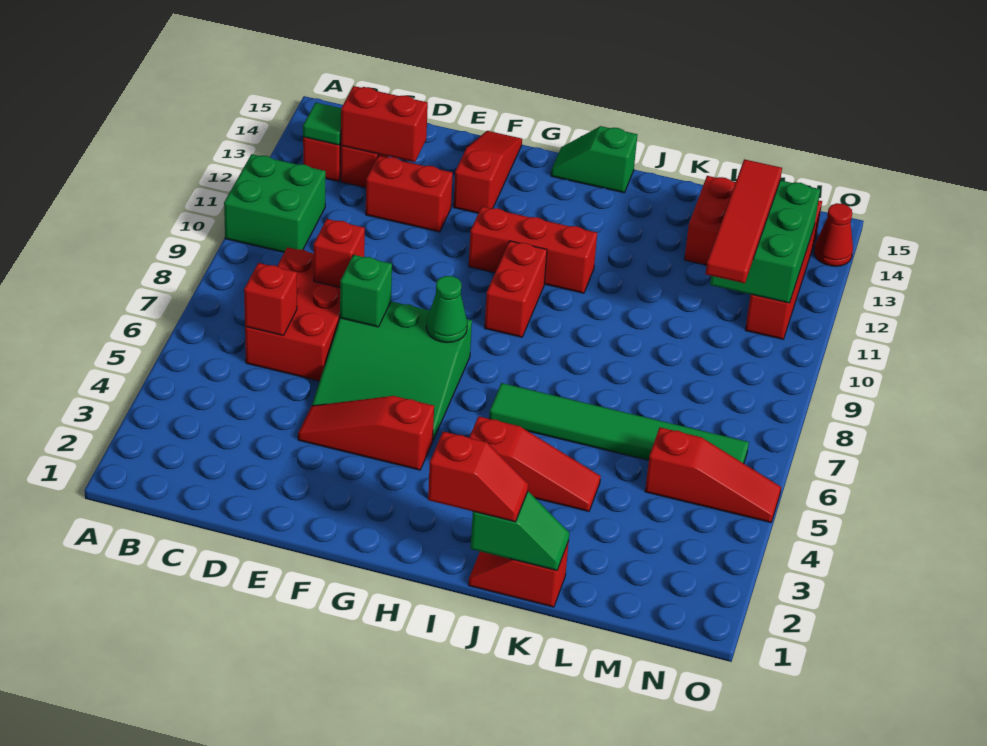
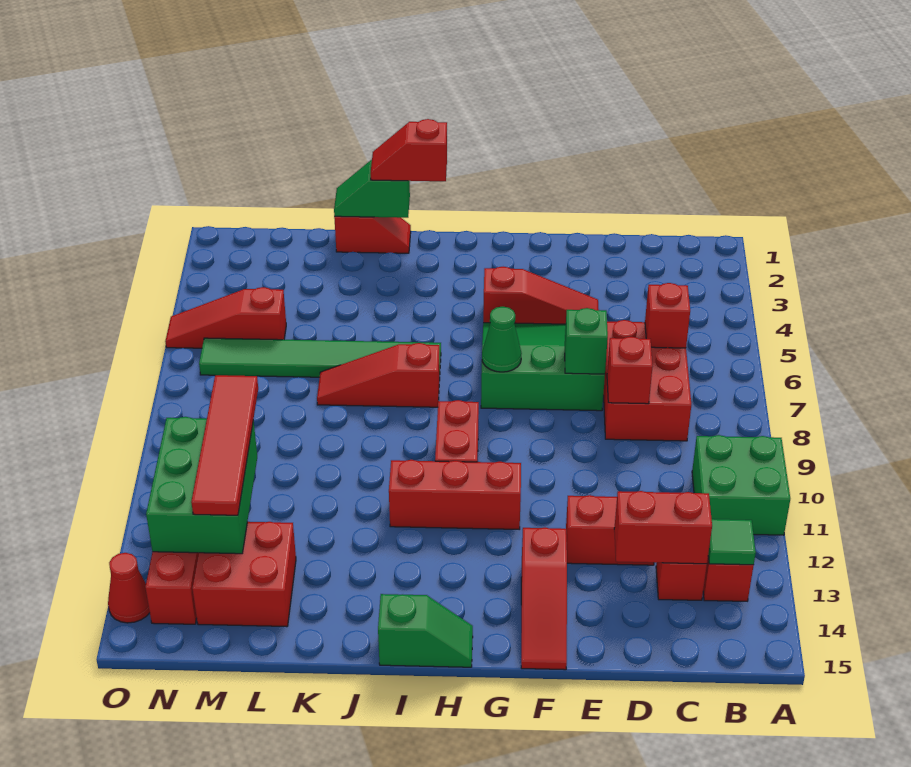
red slope I4:K4 level 1 top I -> red slope I7:K7 level 1 top I

